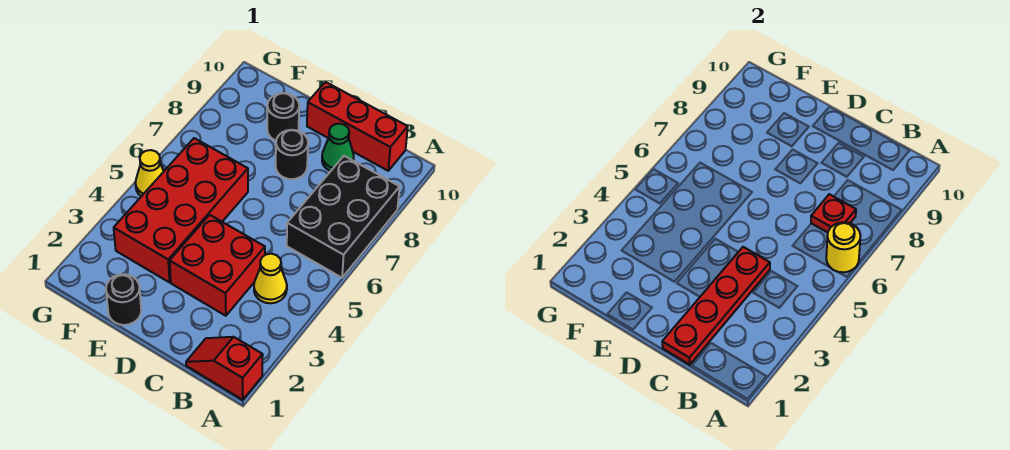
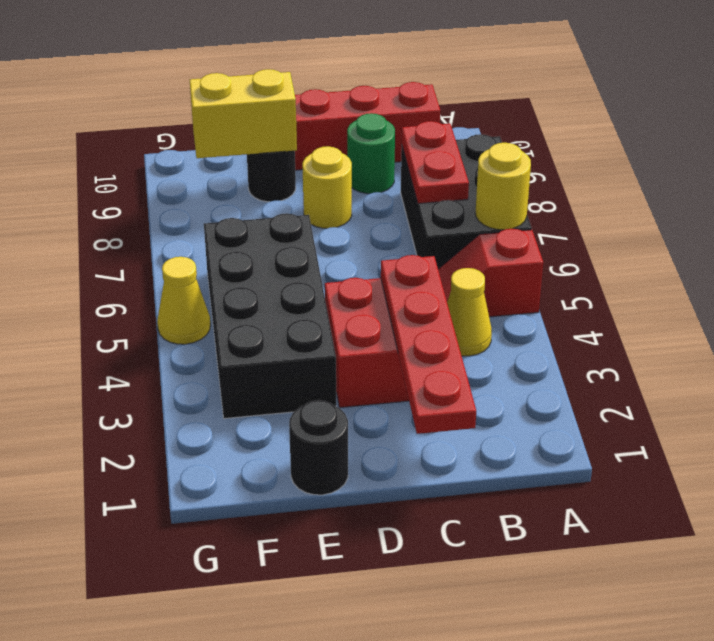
red slope A1:B1 level 1 top A -> red slope A5:B5 level 1 top A
red plate B7 level 2 -> red plate B7:B8 level 2
green cone C9 level 1 -> green round brick C9 level 1
black round brick D8 level 1 -> yellow round brick D8 level 1
red brick E3:F6 level 1 -> black brick E3:F6 level 1
none -> yellow brick E9:F9 level 2

